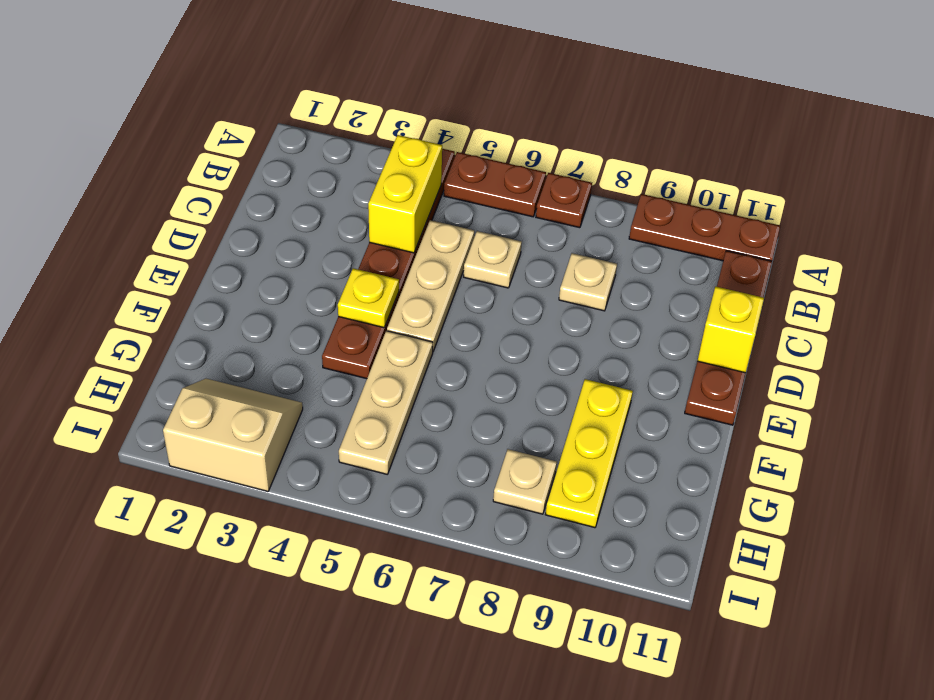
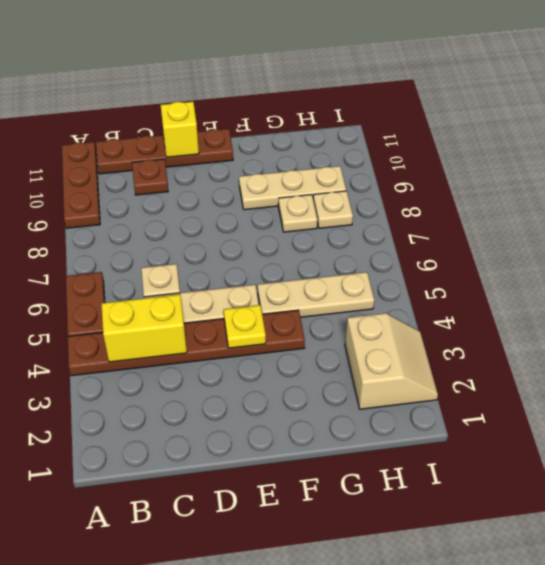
brown plate A7 level 1 -> brown plate C10 level 1
tan plate C8 level 1 -> tan plate G8 level 1
yellow plate F9:H9 level 1 -> tan plate F9:H9 level 1
tan slope H2:I3 level 1 top I -> tan slope H2:I3 level 1 top H

